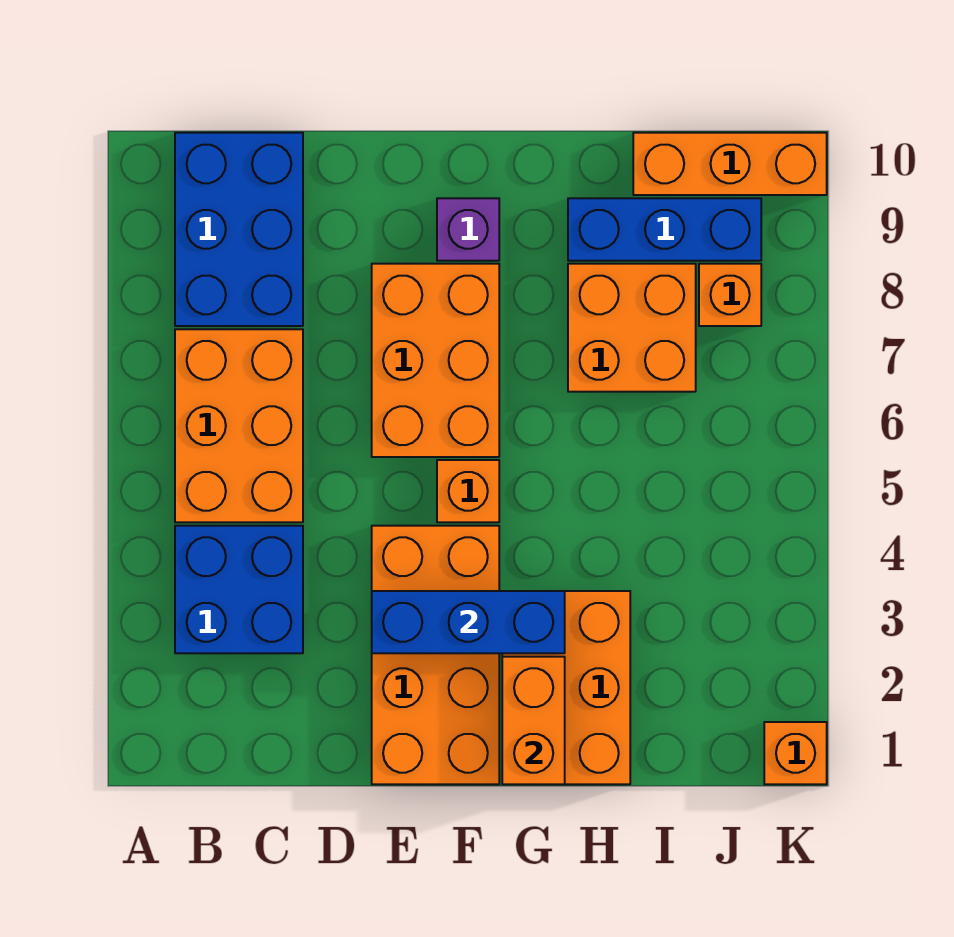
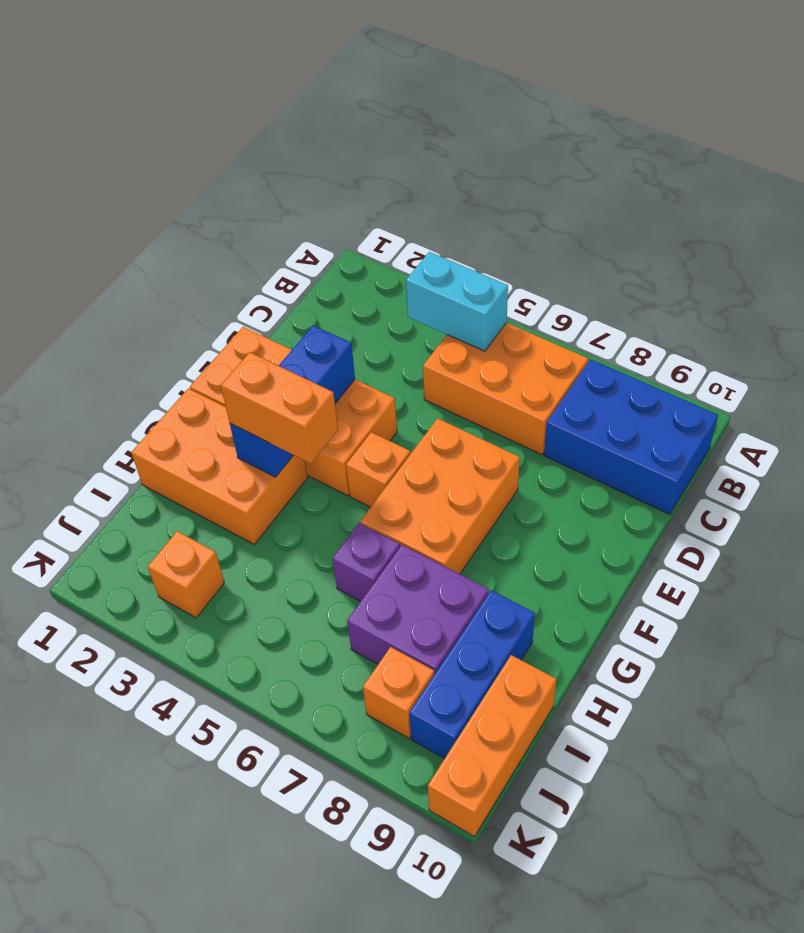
blue brick B3:C4 level 1 -> none
none -> cyan brick B4:B5 level 2
orange brick E6:F8 level 1 -> orange brick E6:G7 level 1
purple brick F9 level 1 -> purple brick H6 level 1
orange brick G1:G2 level 2 -> orange brick G3:G4 level 3
orange brick H7:I8 level 1 -> purple brick H7:I8 level 1
orange brick K1 level 1 -> orange brick J3 level 1

